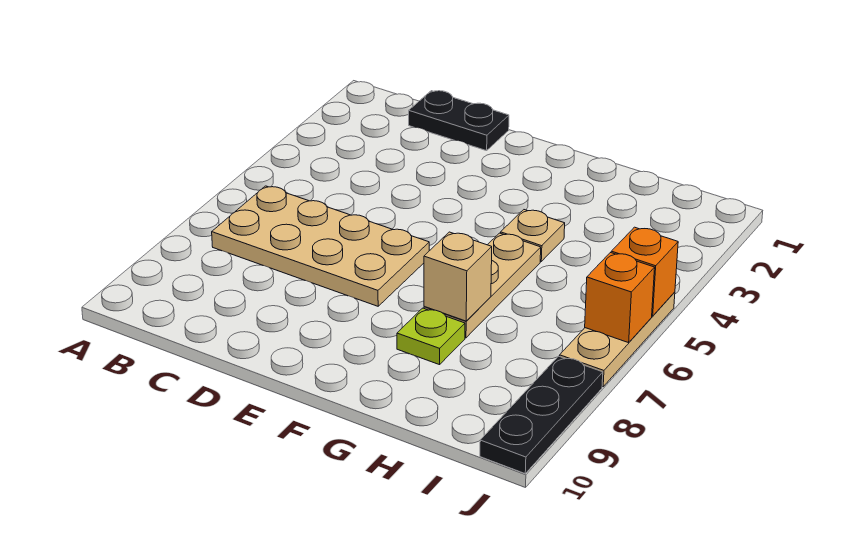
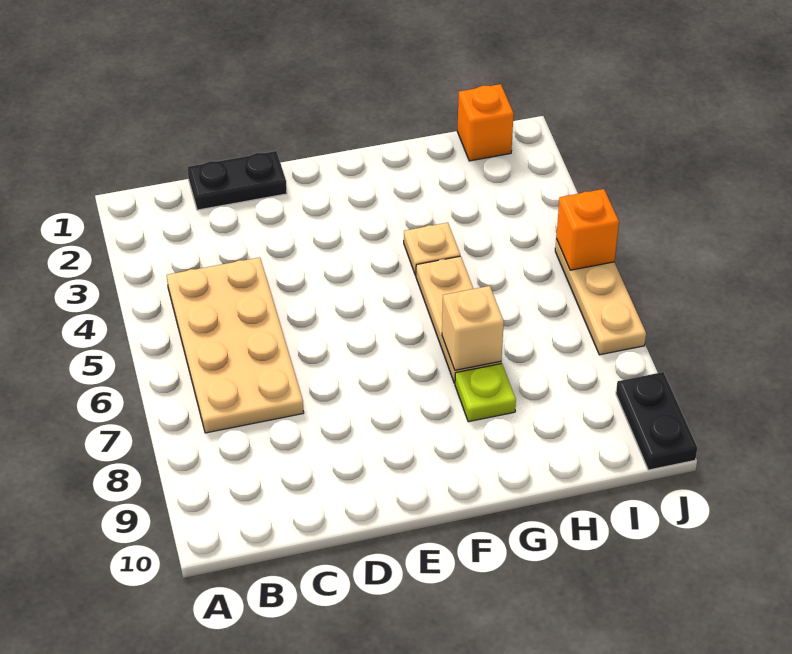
tan plate B6:E7 level 1 -> tan plate B4:C7 level 1
orange brick J6 level 2 -> orange brick I1 level 1
black plate J8:J10 level 1 -> black plate J9:J10 level 1

